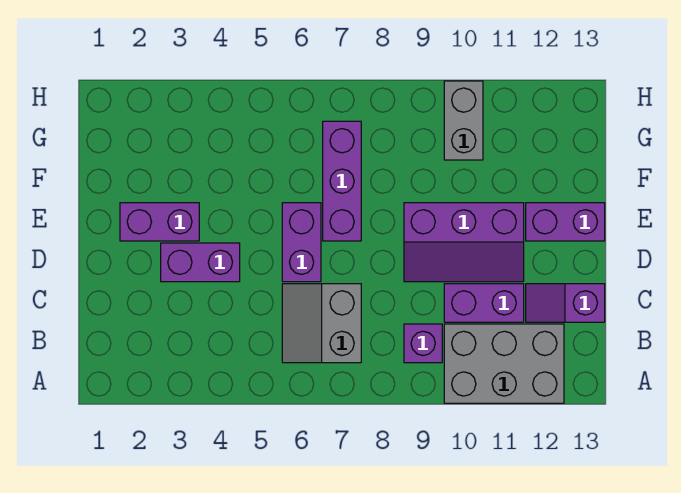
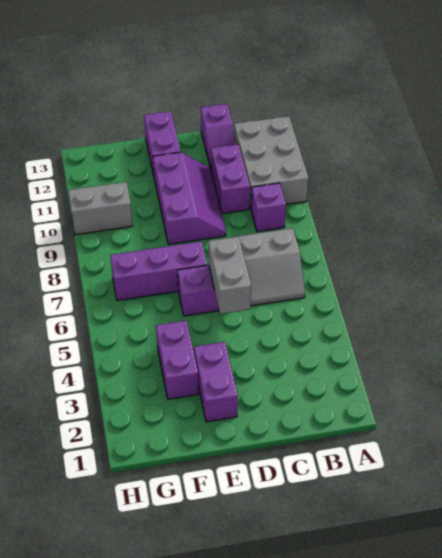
purple brick D3:D4 level 1 -> purple brick F3:F4 level 1
none -> grey brick D5:D6 level 2

